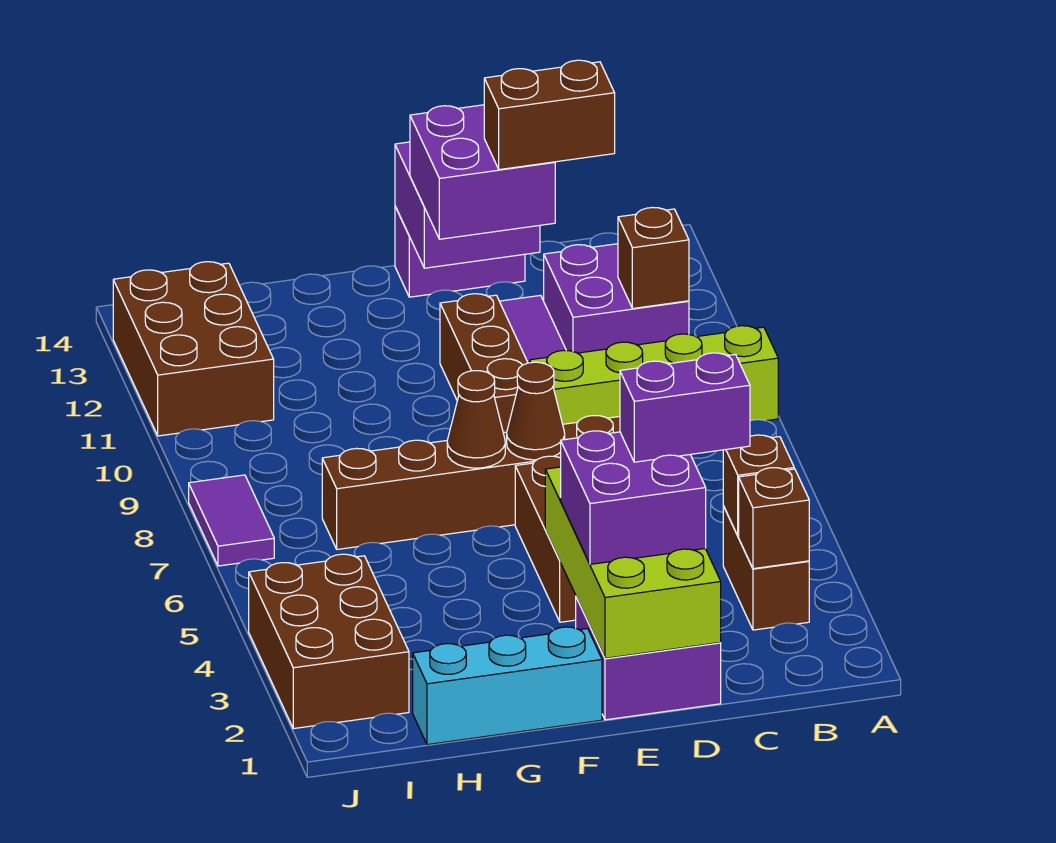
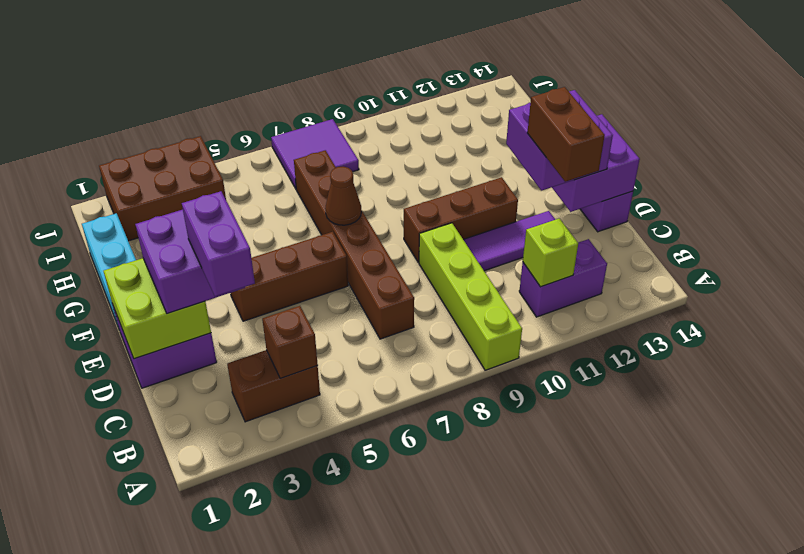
brown brick B3 level 2 -> none
purple brick B11:C12 level 1 -> purple brick B11:B12 level 1
brown brick B11 level 2 -> lime brick B11 level 2
lime brick D1:E4 level 2 -> lime brick D1:E2 level 2
brown cone E7 level 2 -> none
brown brick I11:J13 level 1 -> none
purple tile J7:J8 level 1 -> purple tile I7:J8 level 1

